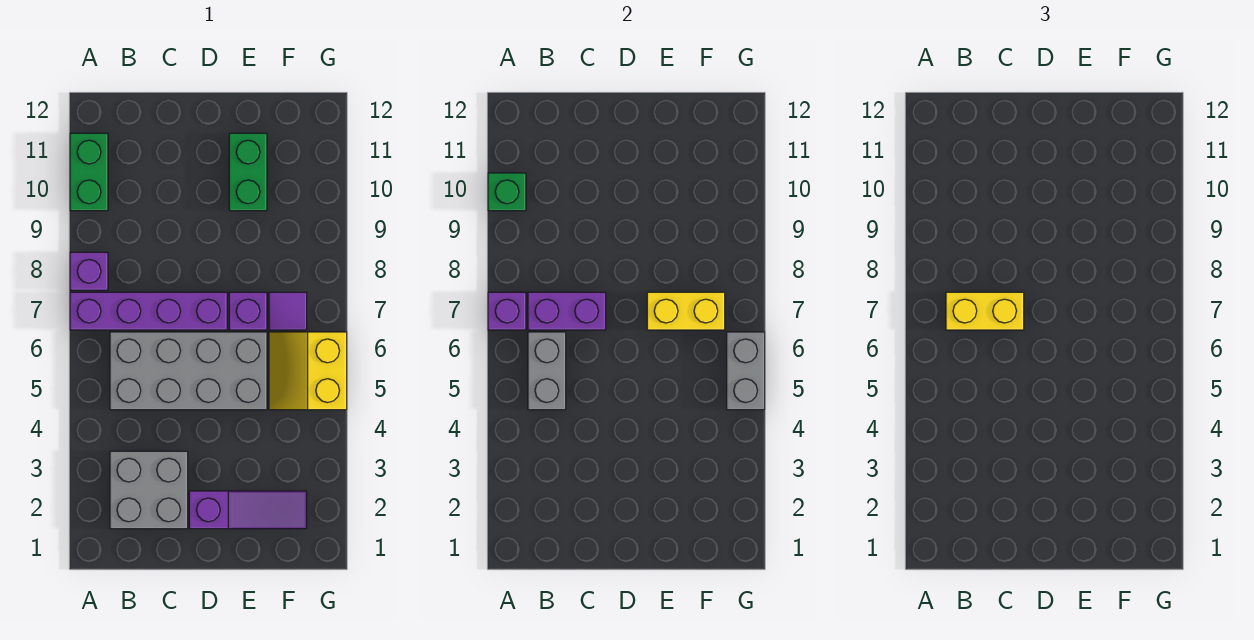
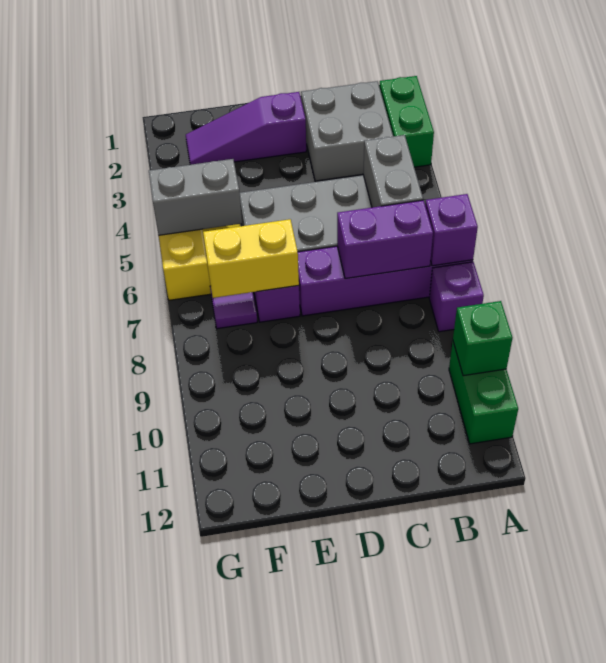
yellow brick B7:C7 level 3 -> none
green brick E10:E11 level 1 -> green brick A2:A3 level 1
grey brick G5:G6 level 2 -> grey brick F5:G5 level 2

